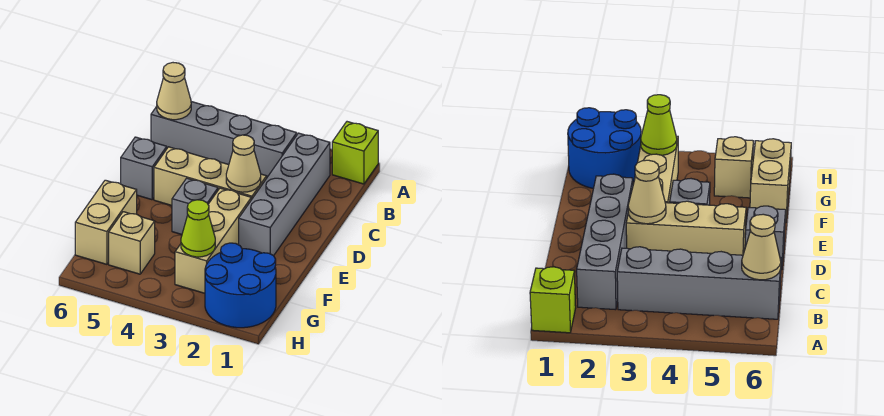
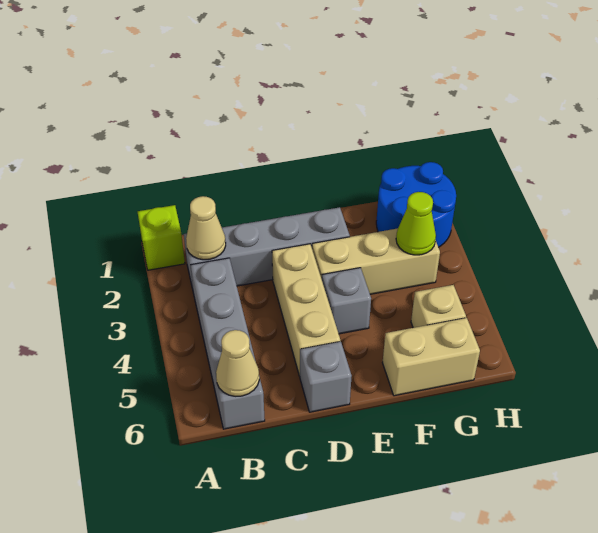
tan cone D3 level 2 -> tan cone B2 level 2

